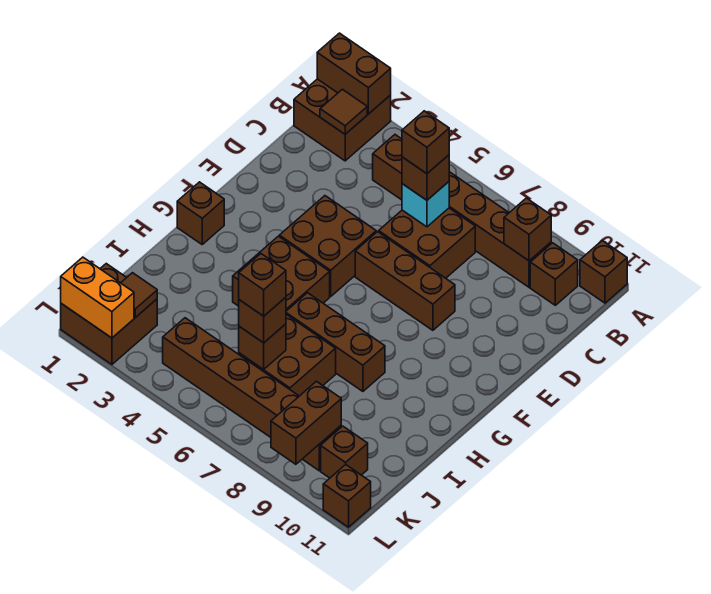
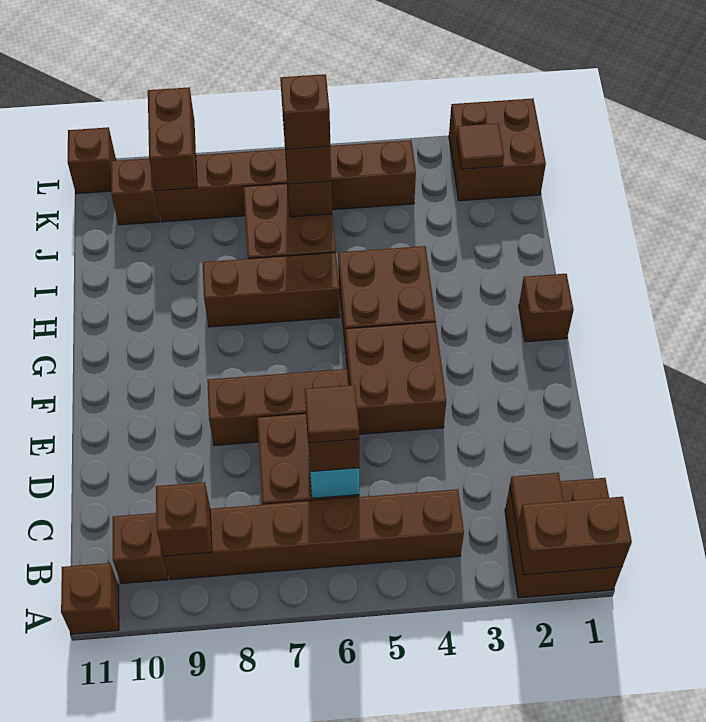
brown brick C6 level 4 -> brown tile C6 level 4
orange brick L1:L2 level 2 -> none

